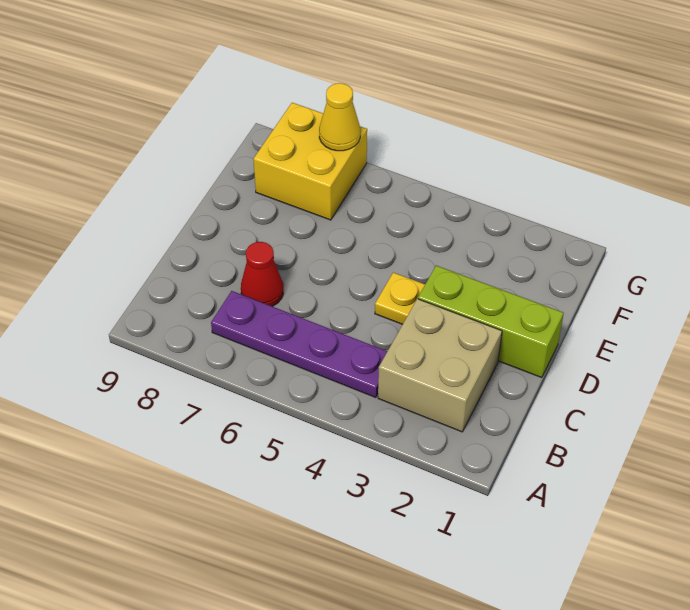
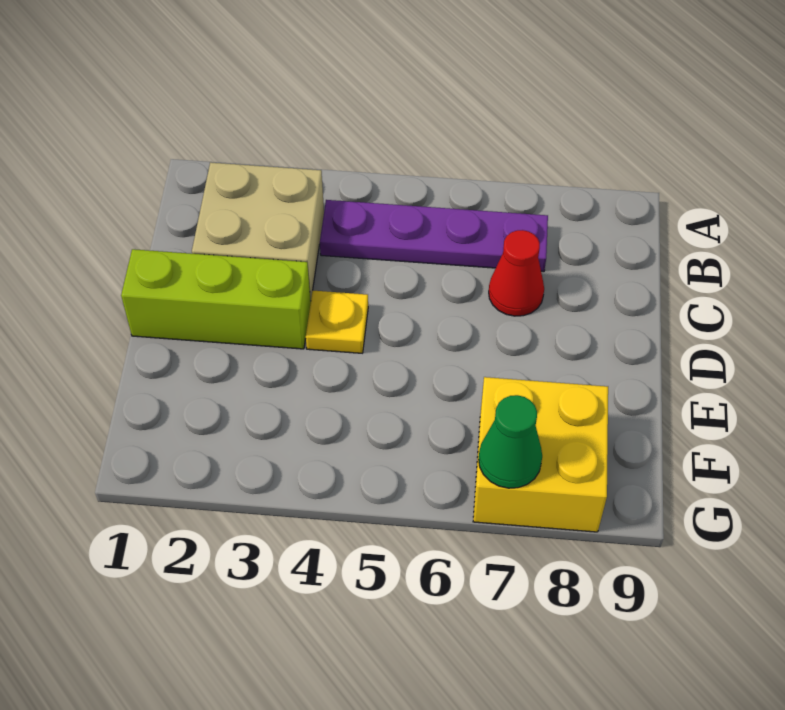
yellow cone G7 level 2 -> green cone G7 level 2

